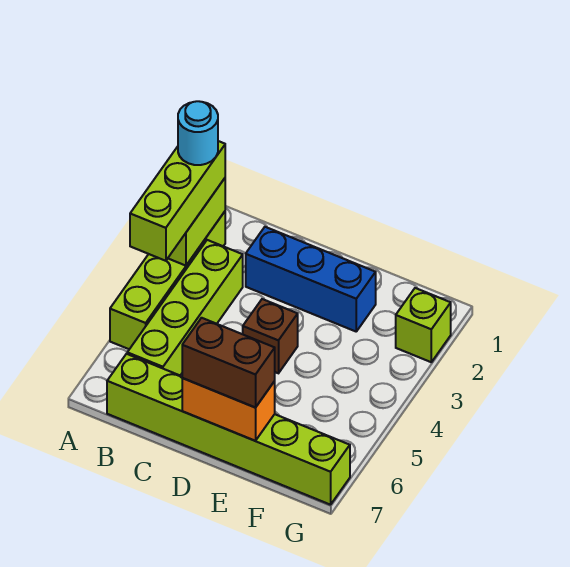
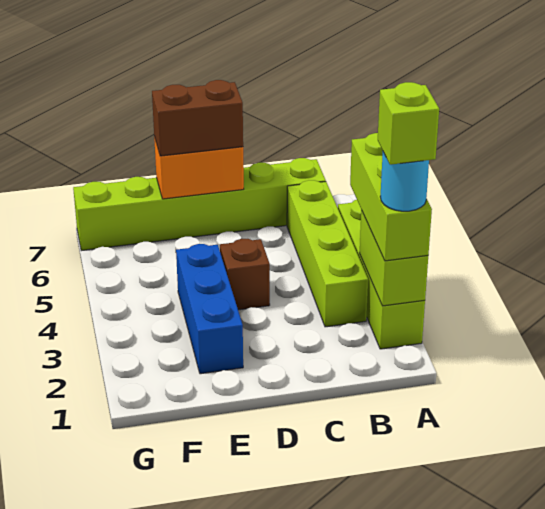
blue brick C2:E2 level 1 -> blue brick E2:E4 level 1
lime brick G2 level 1 -> lime brick A2 level 5

